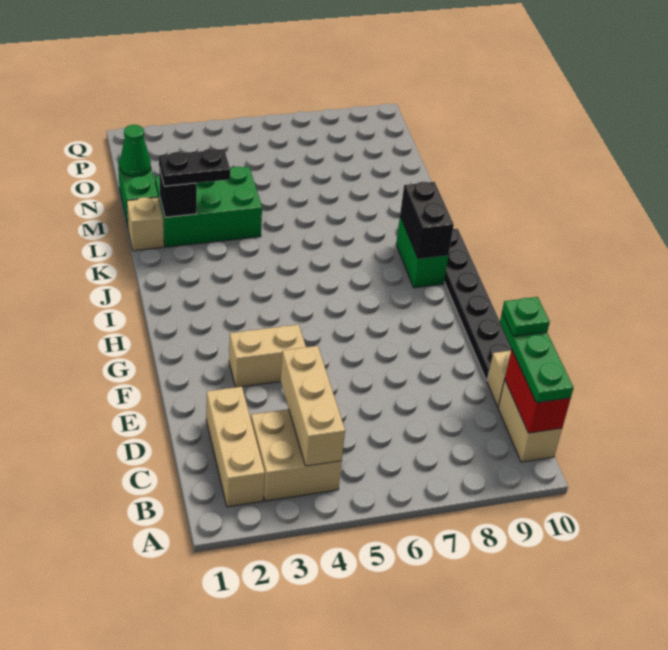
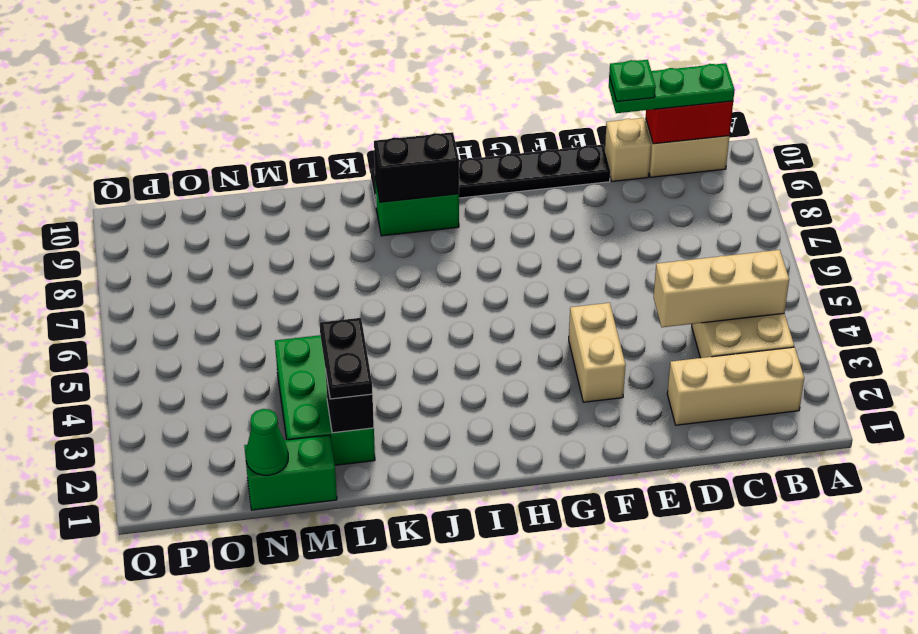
tan brick L1 level 1 -> none

